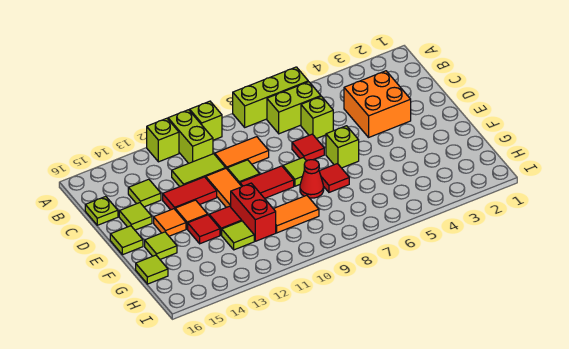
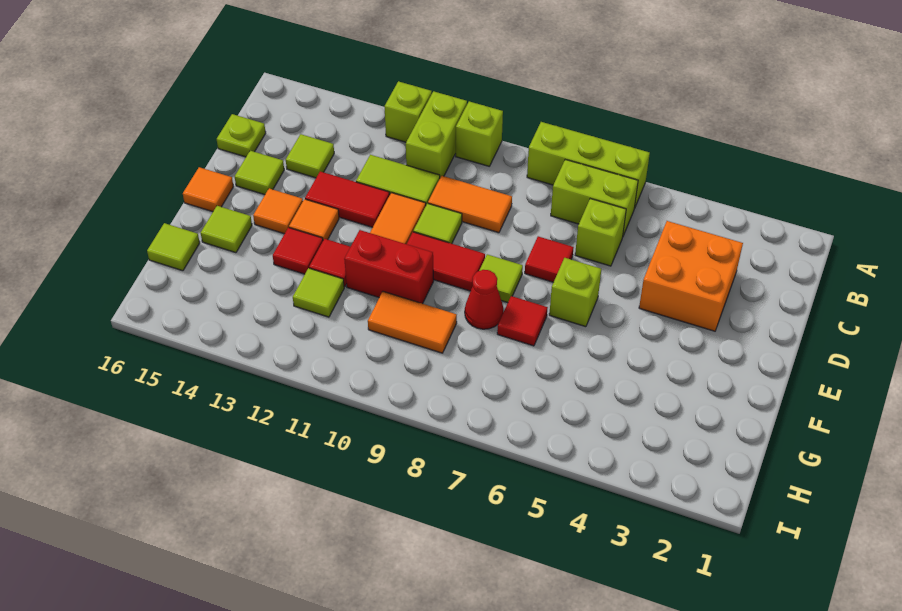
lime tile E16 level 1 -> orange tile E16 level 1
red brick F11:G11 level 1 -> red brick F10:F11 level 1

